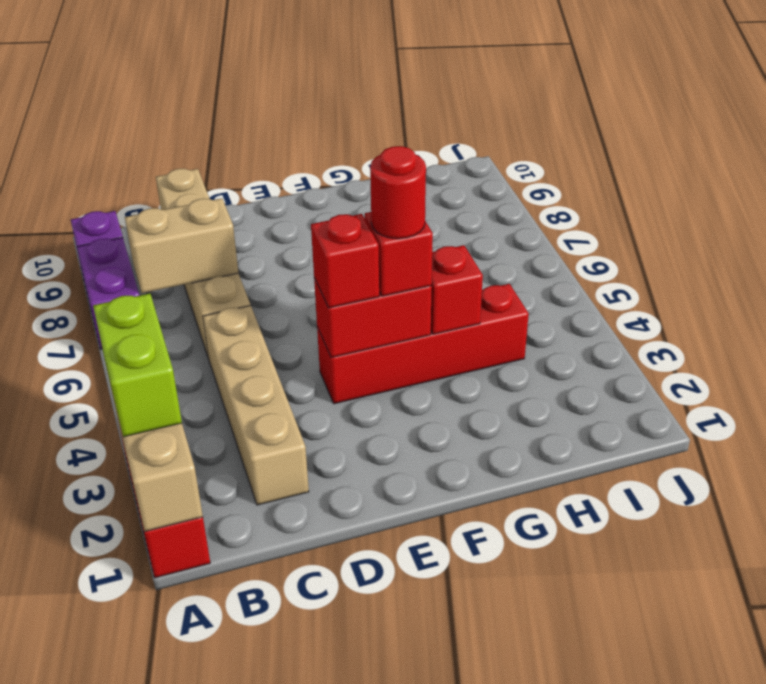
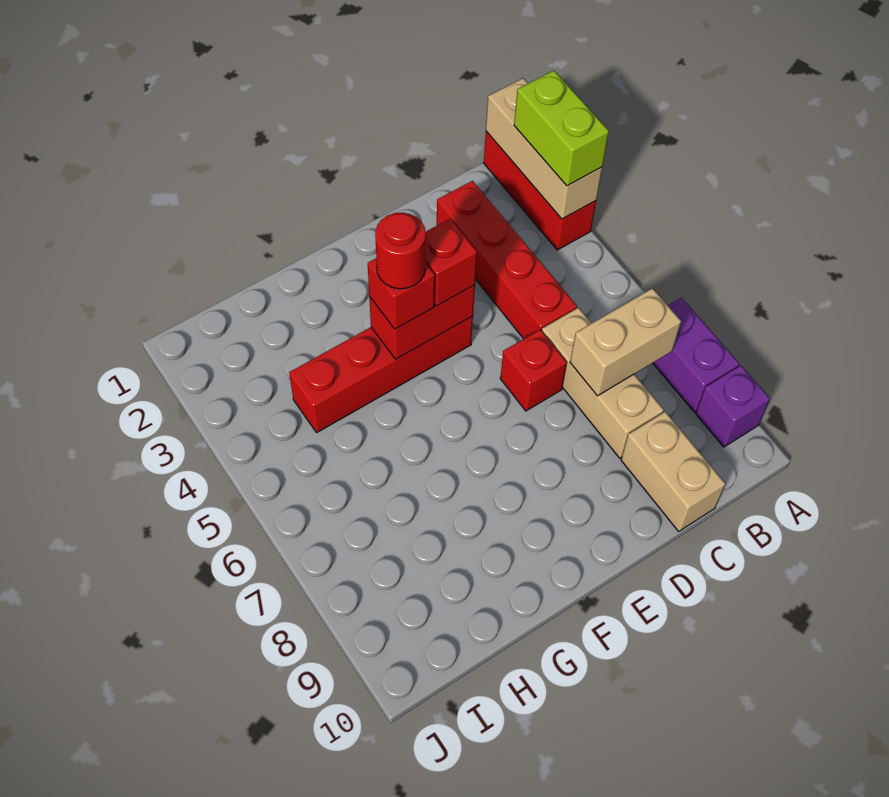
tan brick C2:C5 level 1 -> red brick C2:C5 level 1
red brick G4 level 2 -> red brick D6 level 1

